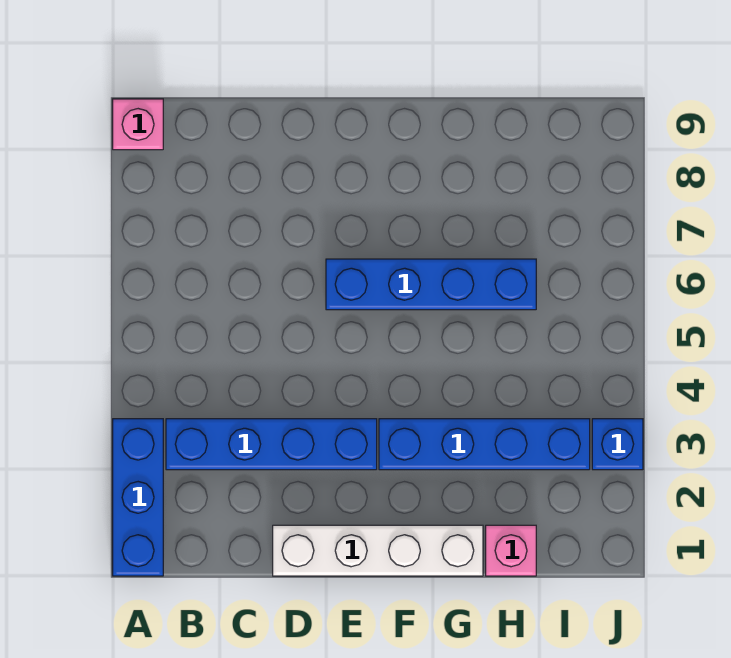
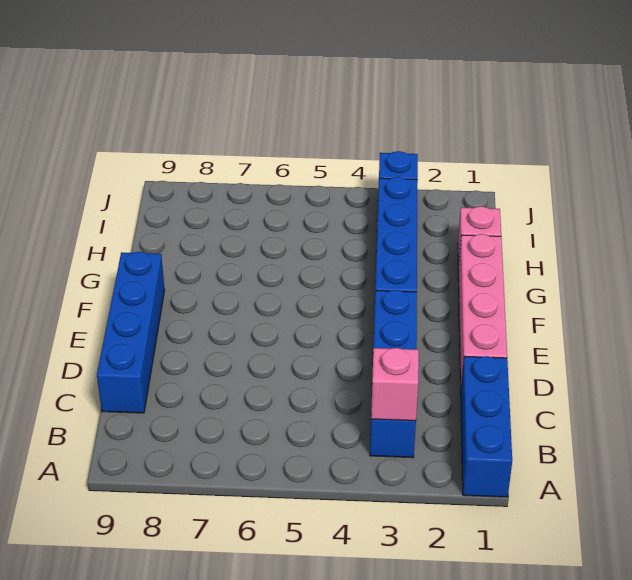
blue brick A1:A3 level 1 -> blue brick A1:C1 level 1
pink brick A9 level 1 -> pink brick B3 level 2
white brick D1:G1 level 1 -> pink brick D1:G1 level 1
blue brick E6:H6 level 1 -> blue brick C9:F9 level 1

